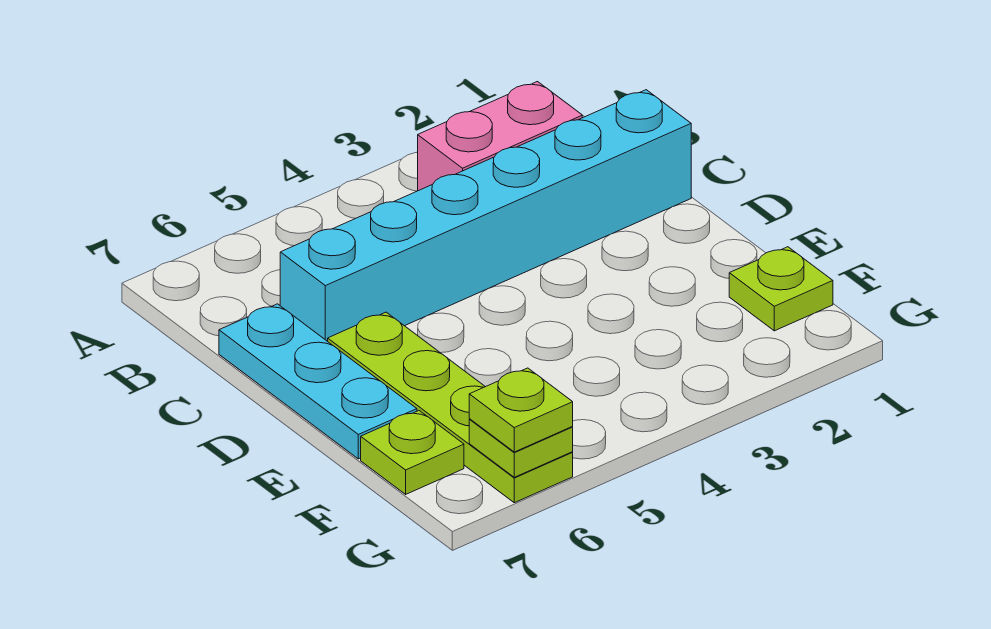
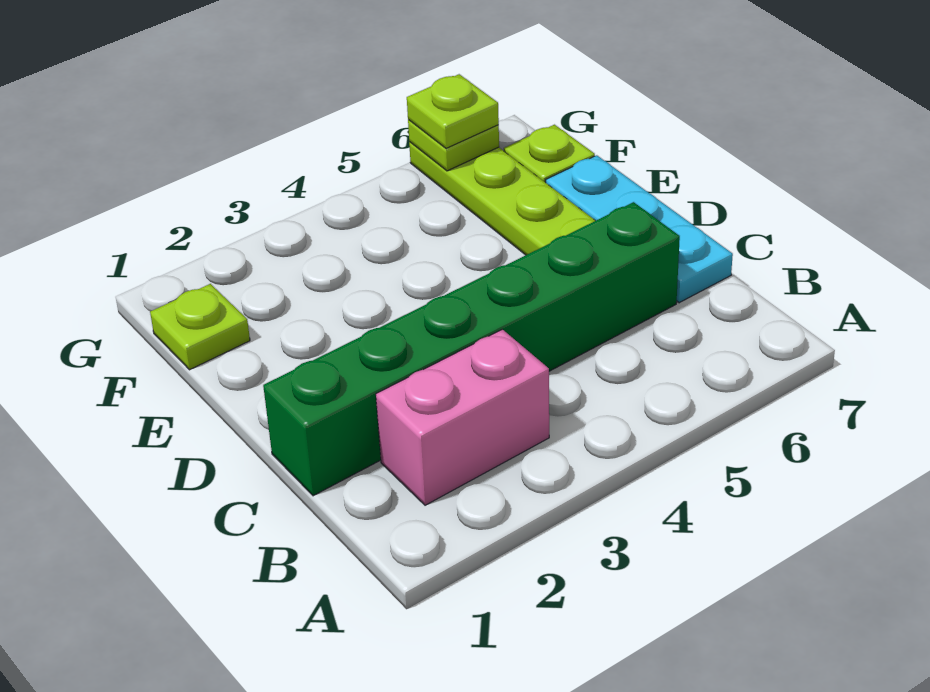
cyan brick C1:C6 level 1 -> green brick C1:C6 level 1

